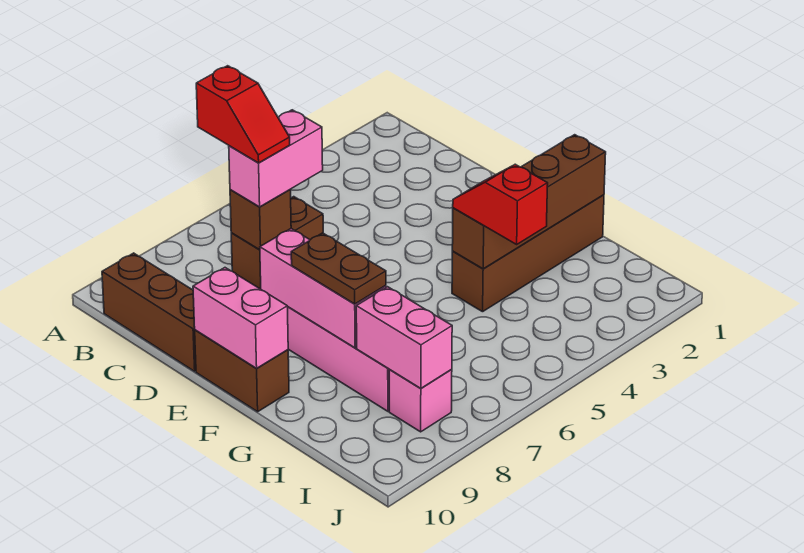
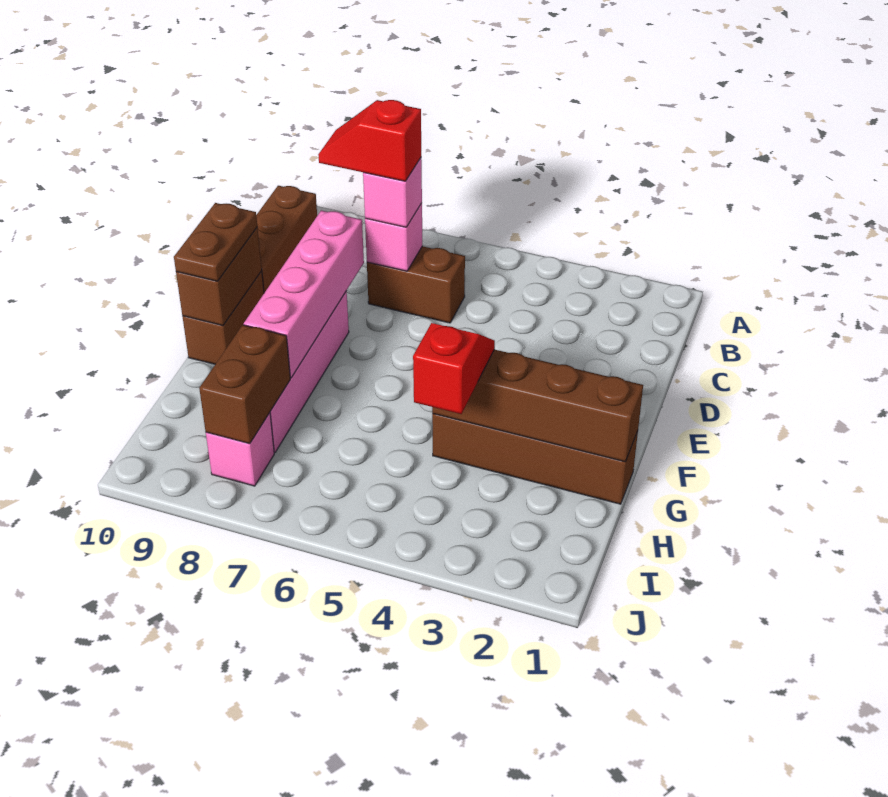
red slope B7:C7 level 4 top B -> red slope C7:C8 level 4 top 7
pink brick C6:C7 level 3 -> pink brick C7 level 3
brown brick C7 level 2 -> pink brick C7 level 2
pink brick E8:G8 level 2 -> pink brick D8:G8 level 2
pink brick E10:F10 level 2 -> brown brick E10:F10 level 2
brown plate F8:G8 level 3 -> brown plate E10:F10 level 3
pink brick H8:I8 level 2 -> brown brick H8:I8 level 2

